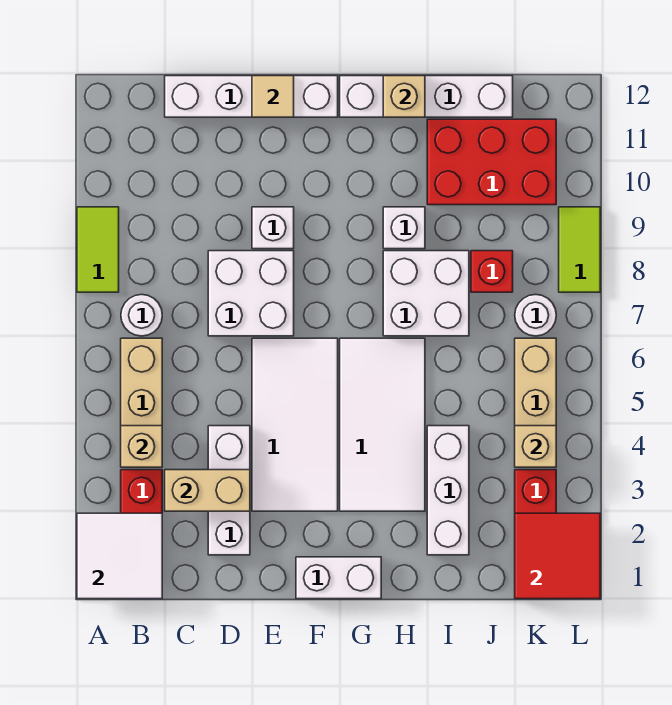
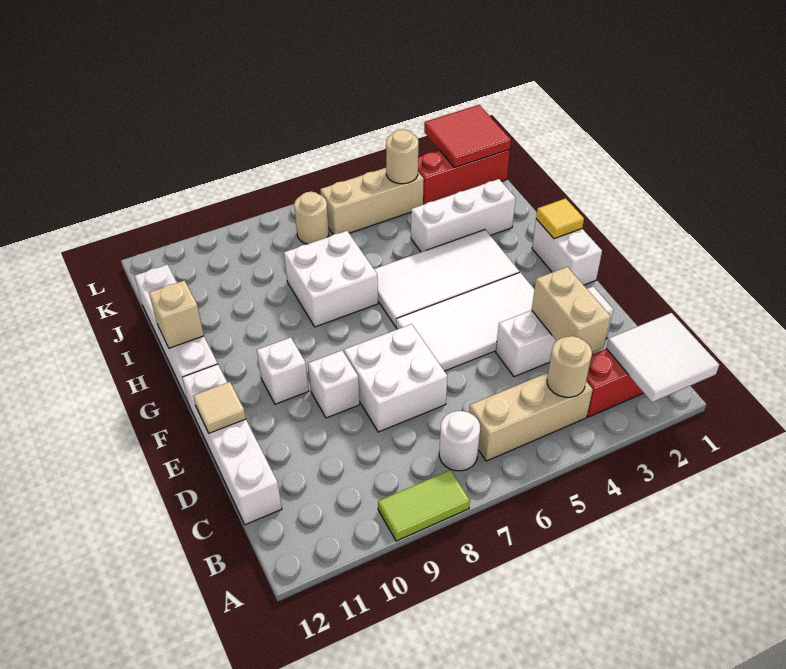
tan brick B4 level 2 -> tan round brick B4 level 2
none -> yellow tile G1 level 2
white brick H9 level 1 -> white brick F10 level 1
red brick I10:K11 level 1 -> none
red brick J8 level 1 -> none
tan brick K4 level 2 -> tan round brick K4 level 2
white round brick K7 level 1 -> tan round brick K7 level 1
lime tile L8:L9 level 1 -> none

